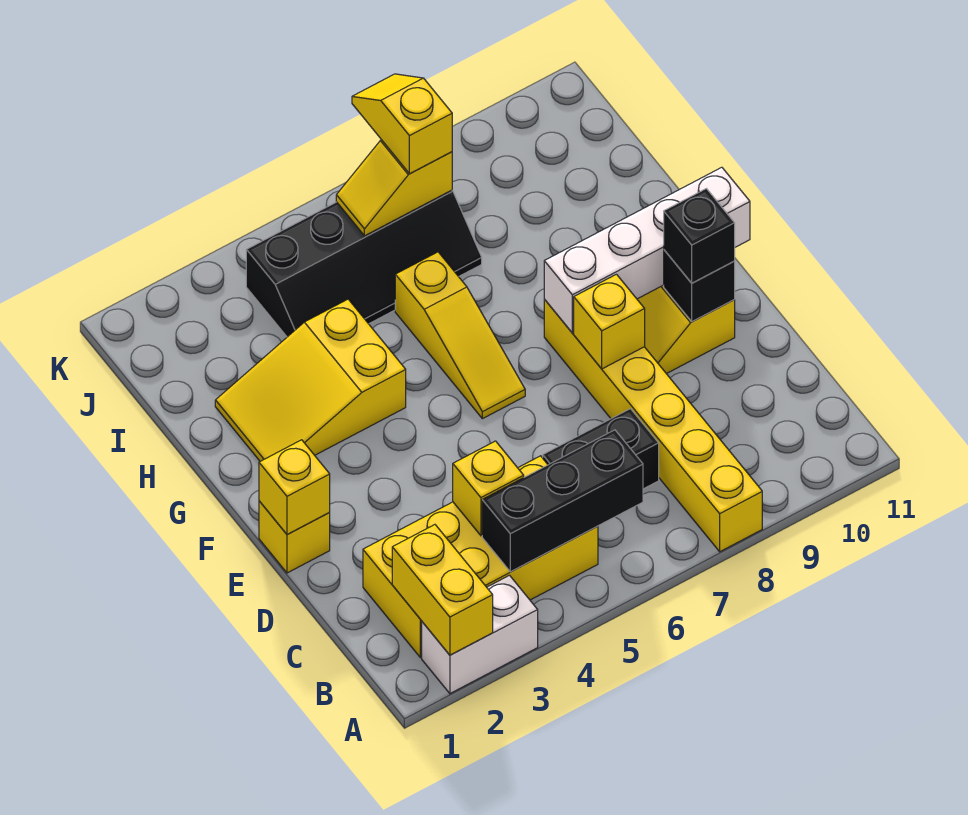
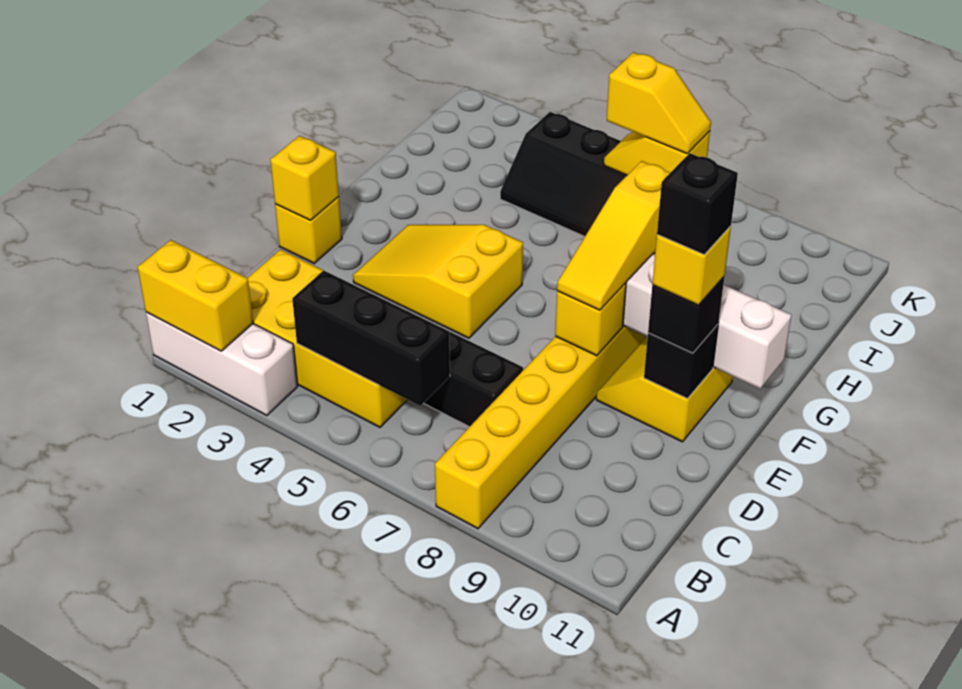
white brick A2:A3 level 1 -> white brick A1:A3 level 1
yellow brick A2:B2 level 2 -> yellow brick A1:A2 level 2
yellow brick C4 level 2 -> yellow brick E10 level 4
none -> black brick E10 level 5
yellow slope F6:H6 level 1 top H -> yellow slope E8:G8 level 3 top G
yellow slope G2:H4 level 1 top 4 -> yellow slope E3:F5 level 1 top 5
yellow slope J7:K7 level 3 top J -> yellow slope J6:J7 level 3 top 6

